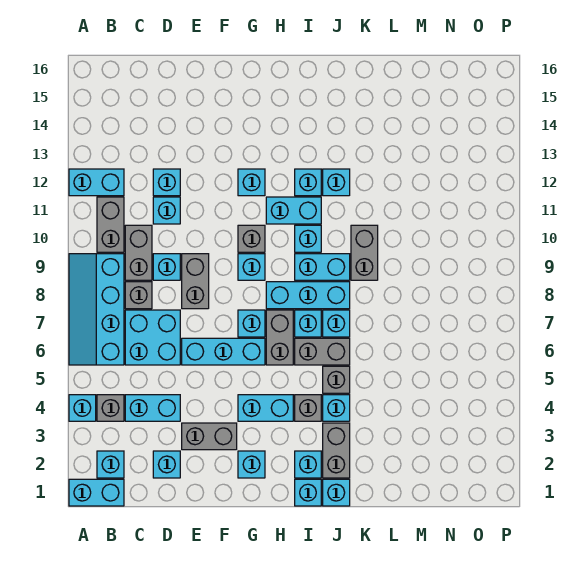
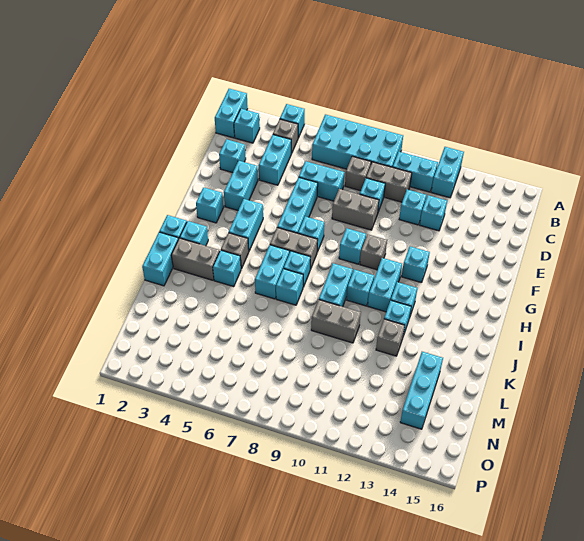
cyan slope A6:B9 level 1 top B -> cyan brick A6:B9 level 1
grey brick B10:B11 level 1 -> cyan brick B10:B11 level 1
cyan brick C6:D7 level 1 -> cyan brick D6:D7 level 1
grey brick E3:F3 level 1 -> cyan brick E3:F3 level 1
cyan brick H8:J8 level 1 -> cyan brick L14:N14 level 1
grey brick I6:J6 level 1 -> cyan brick I6:J6 level 1
cyan brick J1 level 1 -> cyan brick J1:K1 level 1
grey brick J5 level 1 -> grey brick K12 level 1

